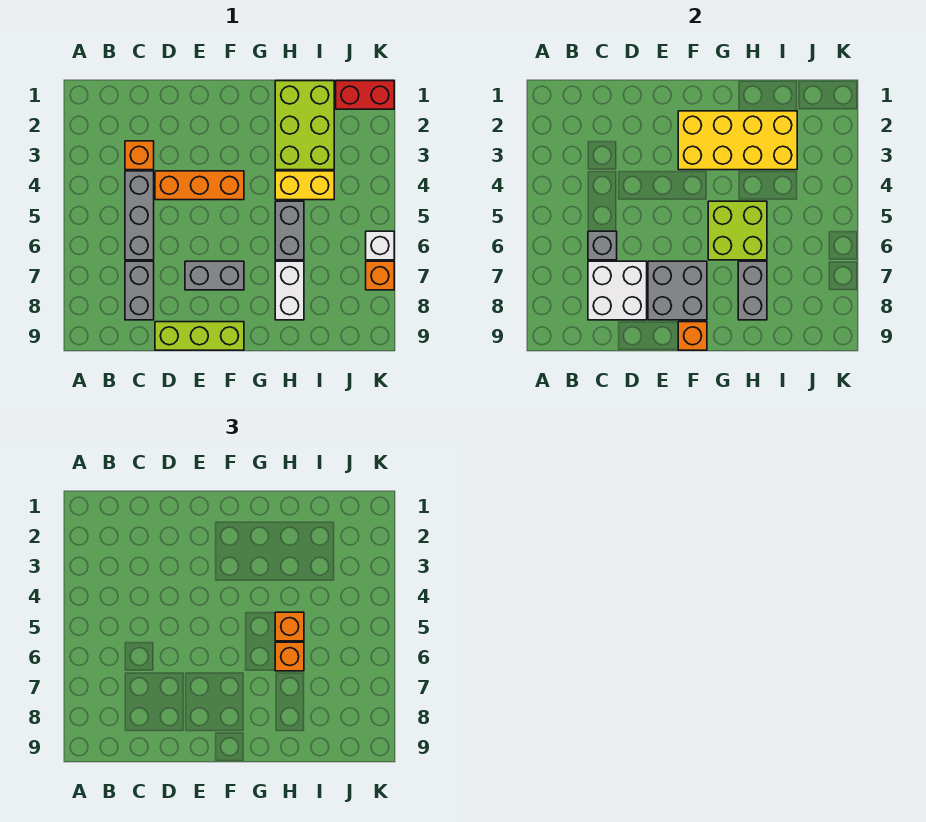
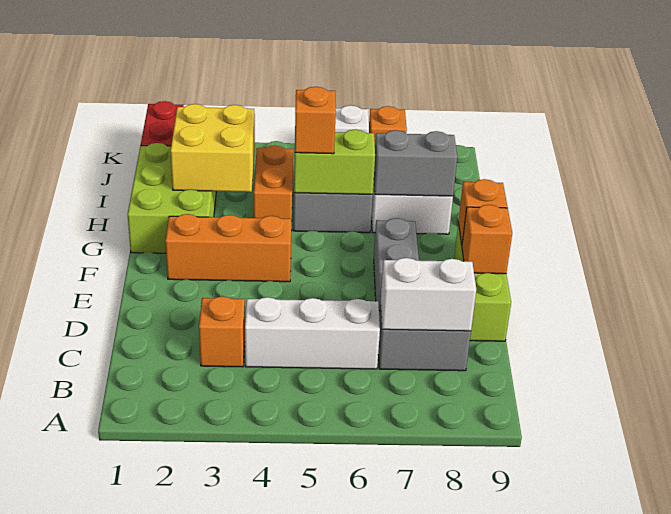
grey brick C4:C6 level 1 -> white brick C4:C6 level 1
grey brick C6 level 2 -> none
white brick C7:D8 level 2 -> white brick C7:C8 level 2
orange brick D4:F4 level 1 -> orange brick F2:F4 level 1
grey brick E7:F8 level 2 -> none
yellow brick F2:I3 level 2 -> yellow brick H2:I3 level 2
lime brick G5:H6 level 2 -> lime brick H5:H6 level 2
lime brick H1:I3 level 1 -> lime brick G1:I2 level 1
yellow brick H4:I4 level 1 -> orange brick H4:I4 level 1
orange brick H6 level 3 -> orange brick E9 level 2

